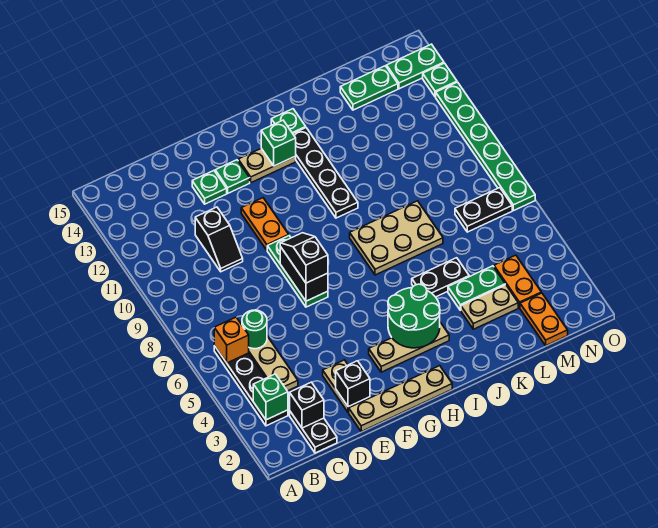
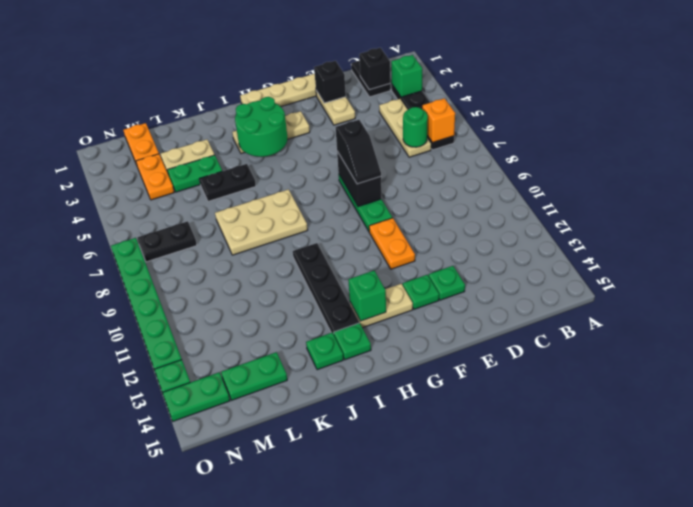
black slope D10:D11 level 1 top 11 -> none
none -> green plate J14 level 1

